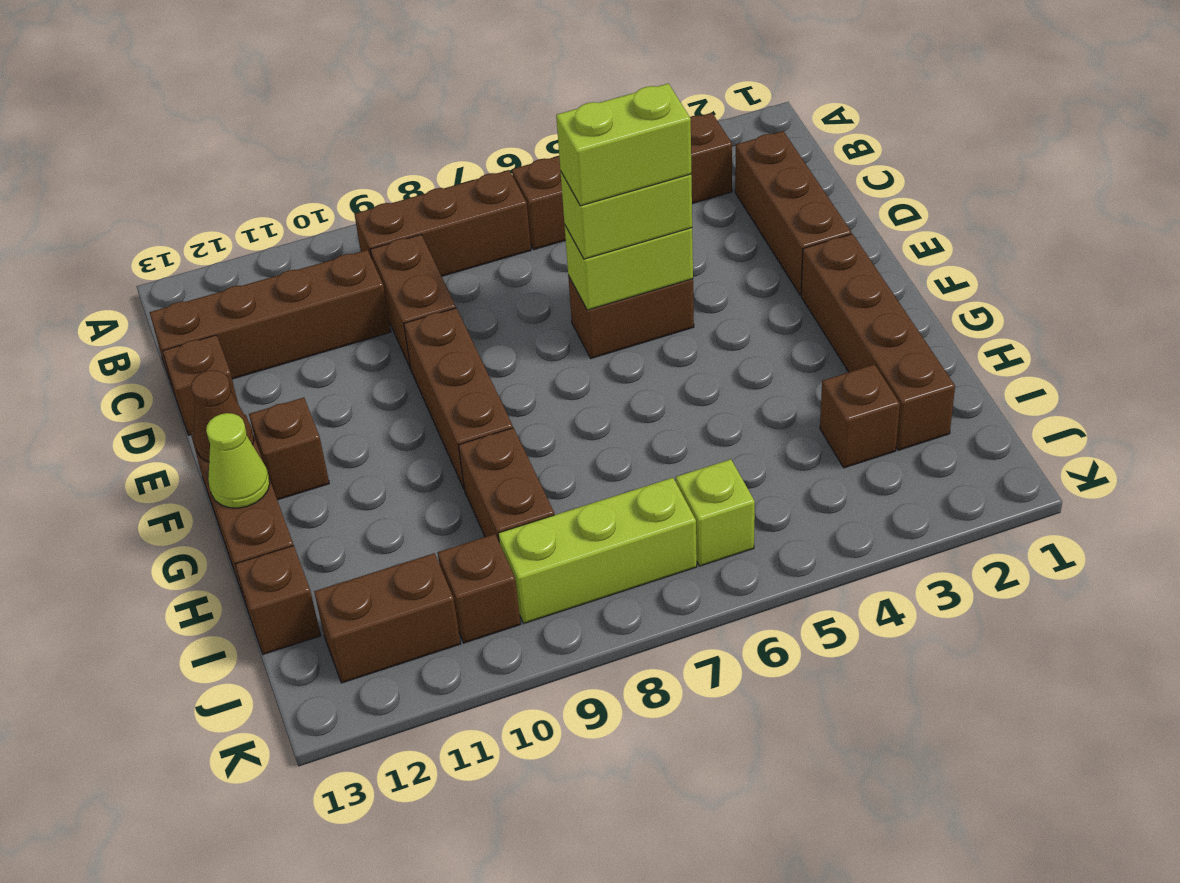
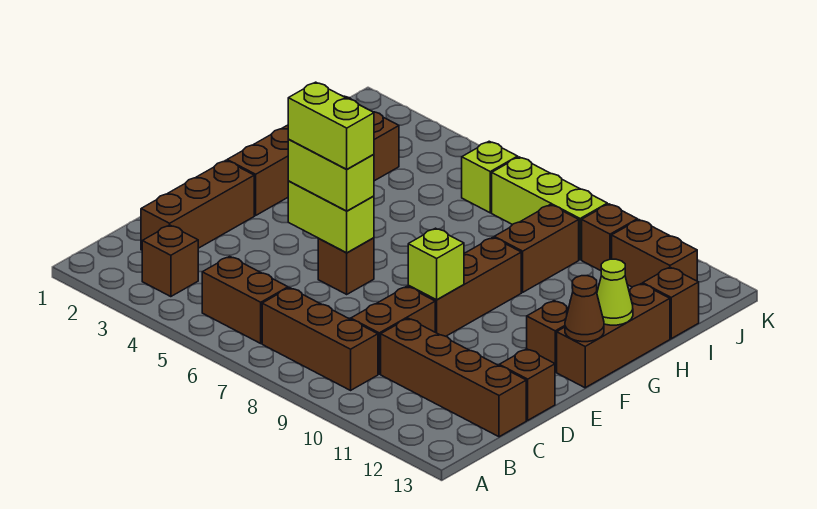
brown brick E5:E6 level 1 -> brown brick E6 level 1
none -> lime brick E9 level 2

